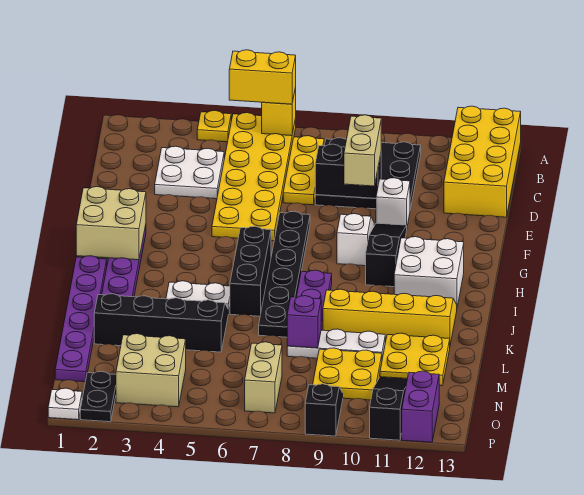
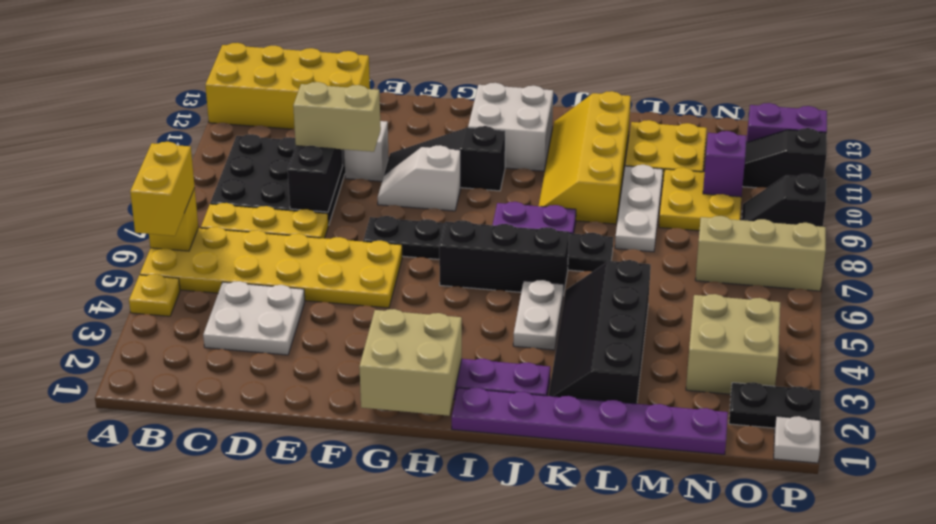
purple brick L8 level 2 -> purple brick N10 level 2
tan brick N7:O7 level 1 -> tan brick N7:P7 level 1

